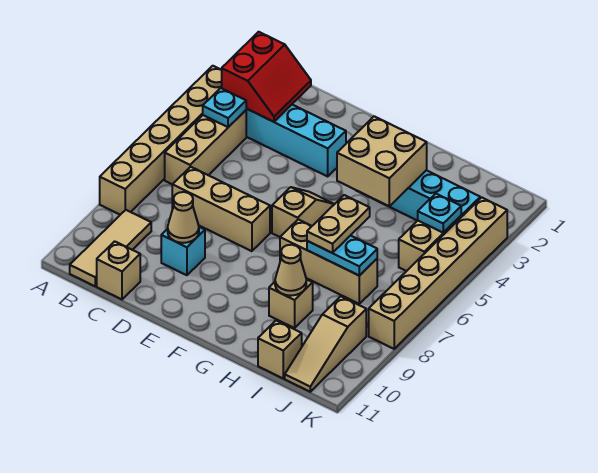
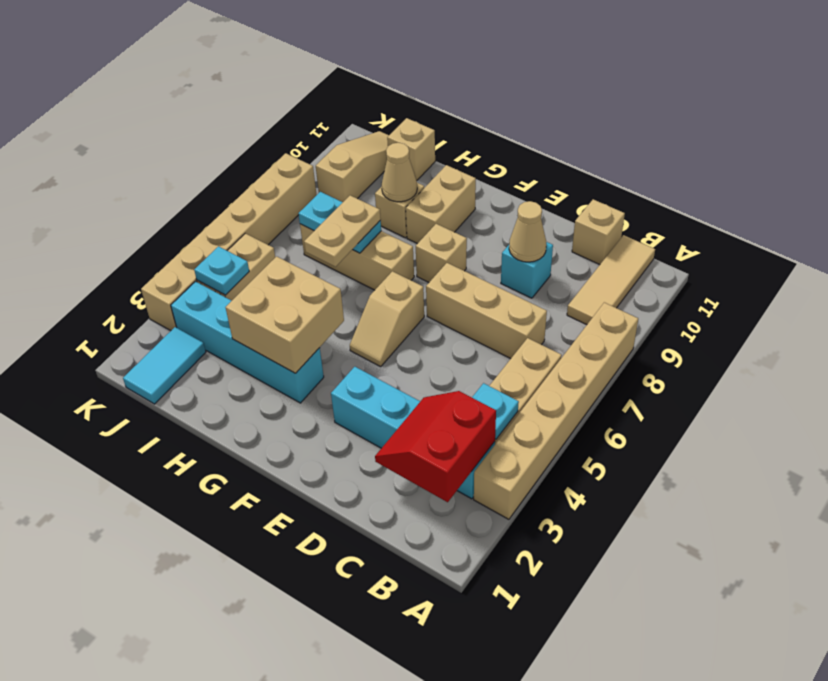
none -> tan brick F8 level 1
none -> tan brick G9:G10 level 1
none -> cyan tile J1:J2 level 1

